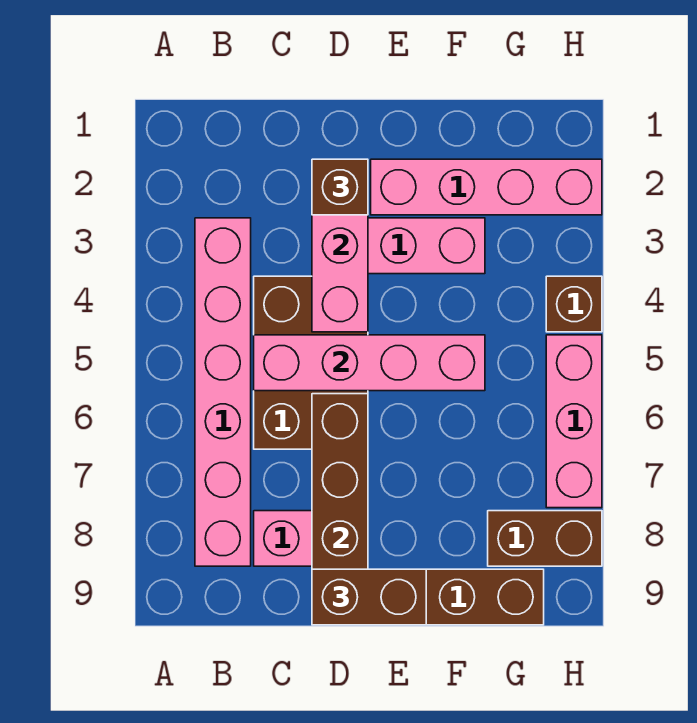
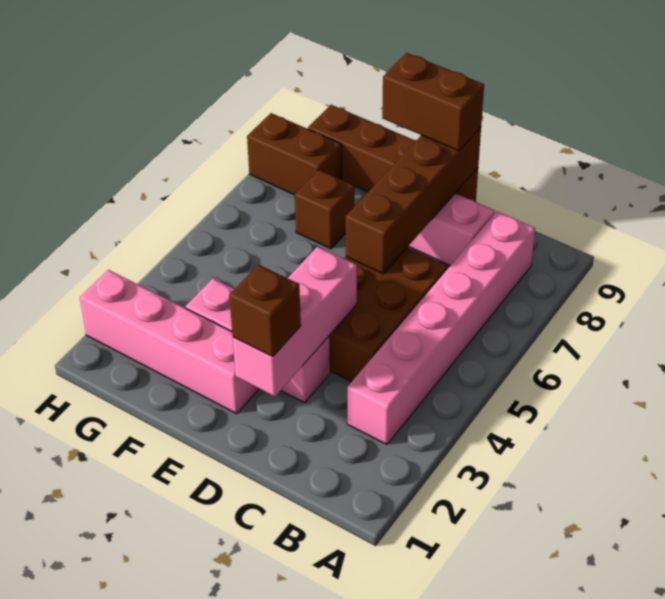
pink brick C5:F5 level 2 -> none
brown brick H4 level 1 -> brown brick F7 level 1
pink brick H5:H7 level 1 -> none

